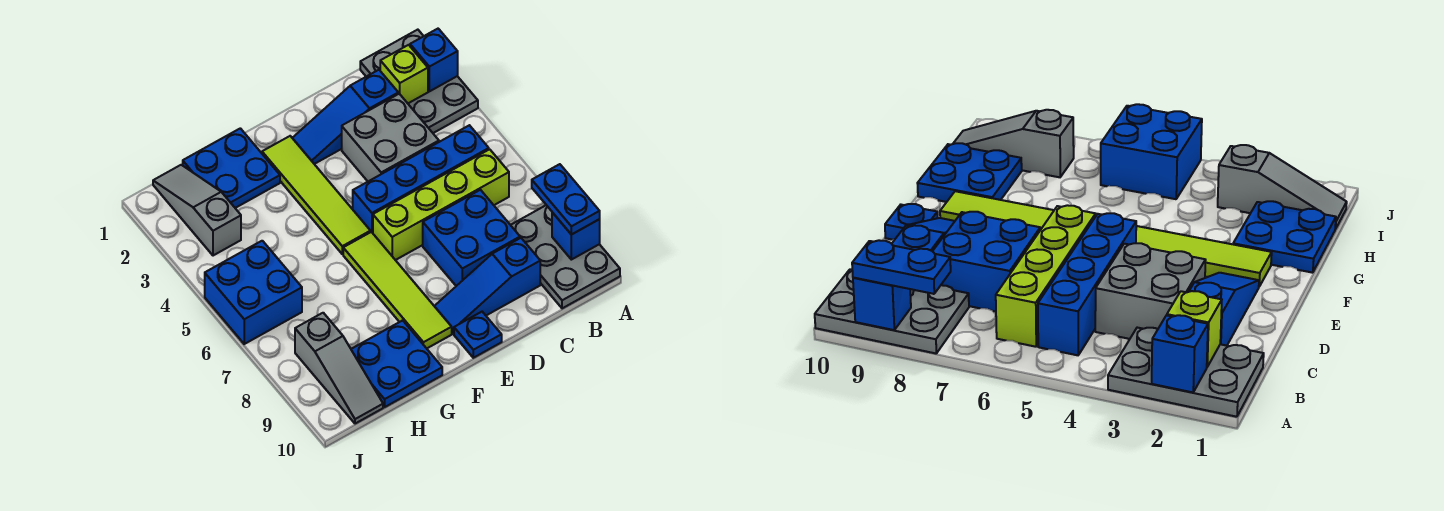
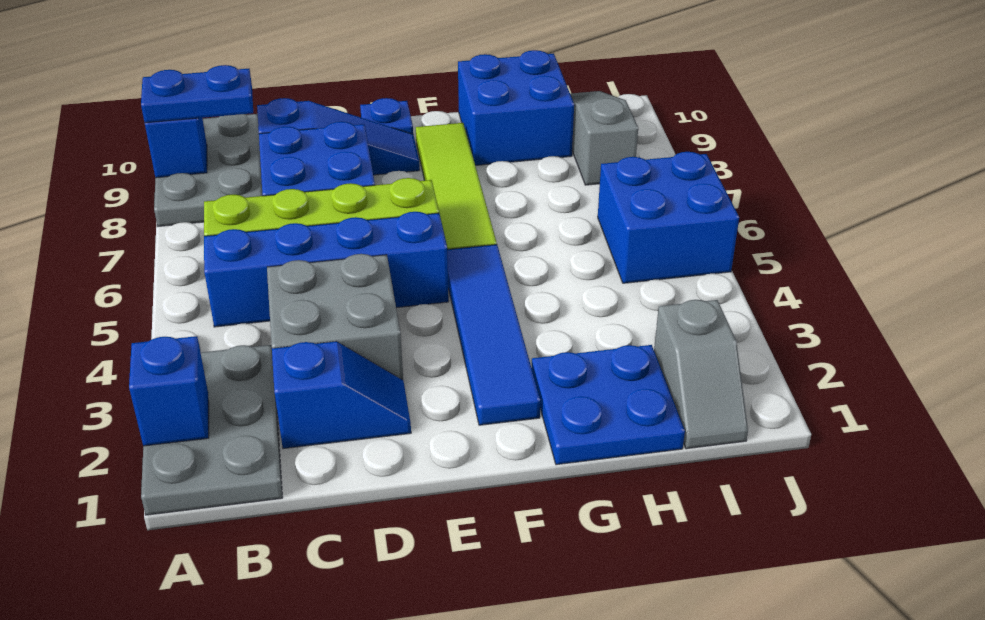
blue plate A8:A9 level 3 -> blue plate A9:B9 level 3
lime brick B2 level 2 -> none
blue slope C2:E2 level 1 top C -> blue slope C2:D2 level 1 top C
lime tile F2:F5 level 1 -> blue tile F2:F5 level 1
blue plate G9:H10 level 1 -> blue brick G9:H10 level 1
grey slope I1:I3 level 1 top 3 -> grey slope I1:I2 level 1 top 2

